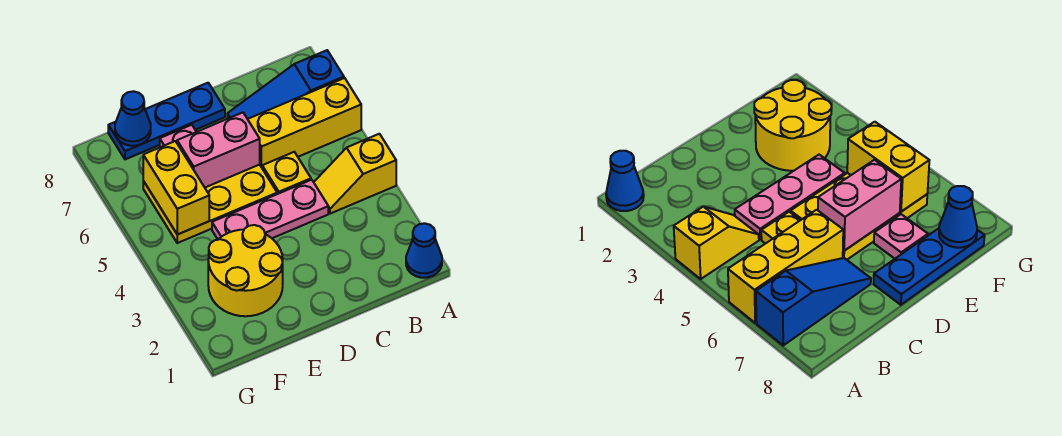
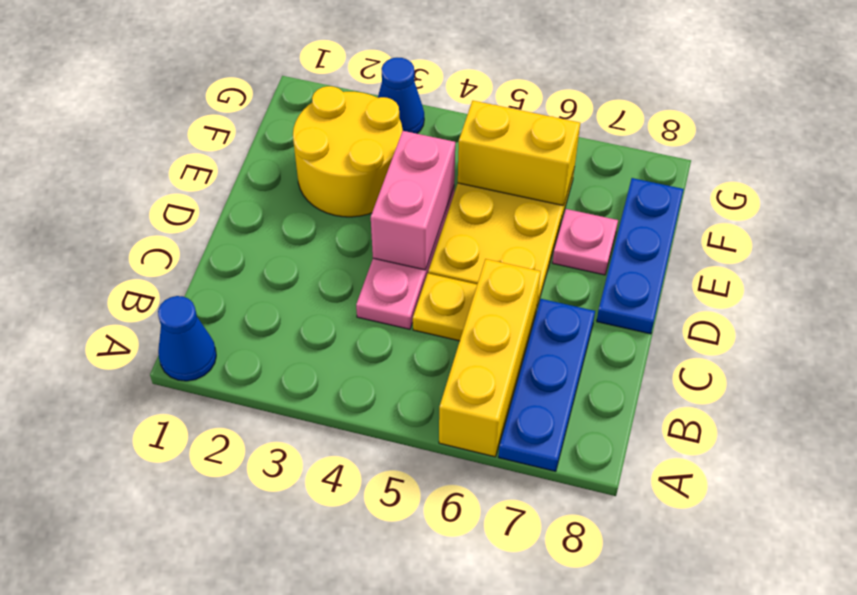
yellow slope A4:B4 level 1 top A -> none
blue slope A7:C7 level 1 top A -> blue plate A7:C7 level 1
pink brick D6:E6 level 2 -> pink brick D4:E4 level 2
blue cone F8 level 2 -> blue cone G3 level 1

